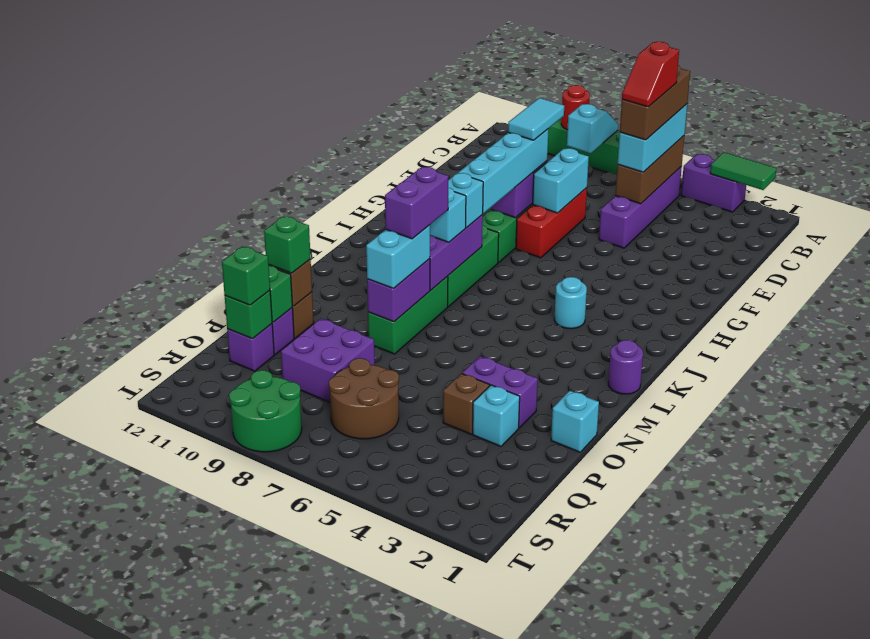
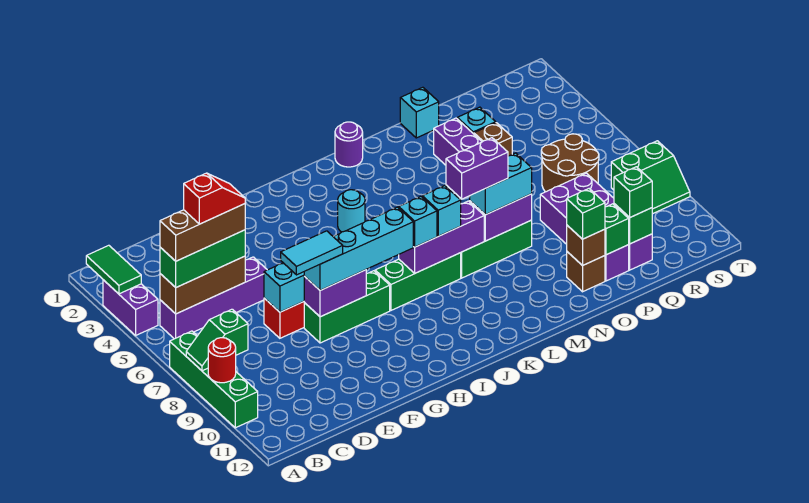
cyan slope A8:B8 level 2 top B -> green slope A8:B8 level 2 top B
cyan brick B5:D5 level 3 -> green brick B5:D5 level 3
green round brick S8:T9 level 1 -> green slope S8:T9 level 1 top 8

